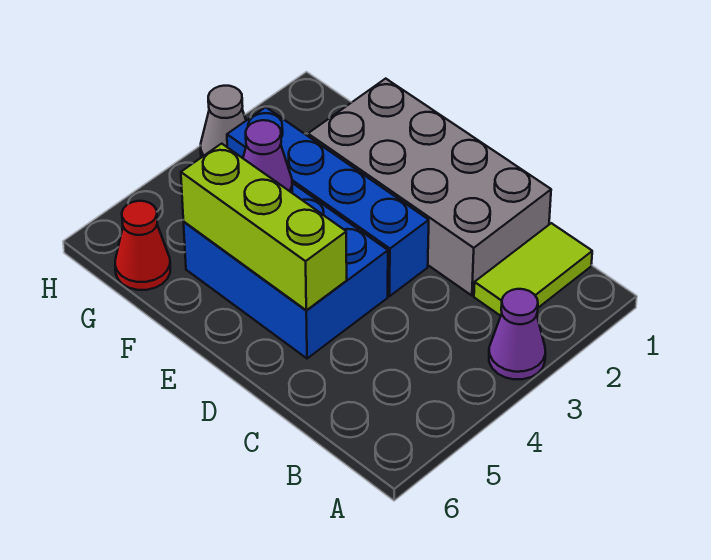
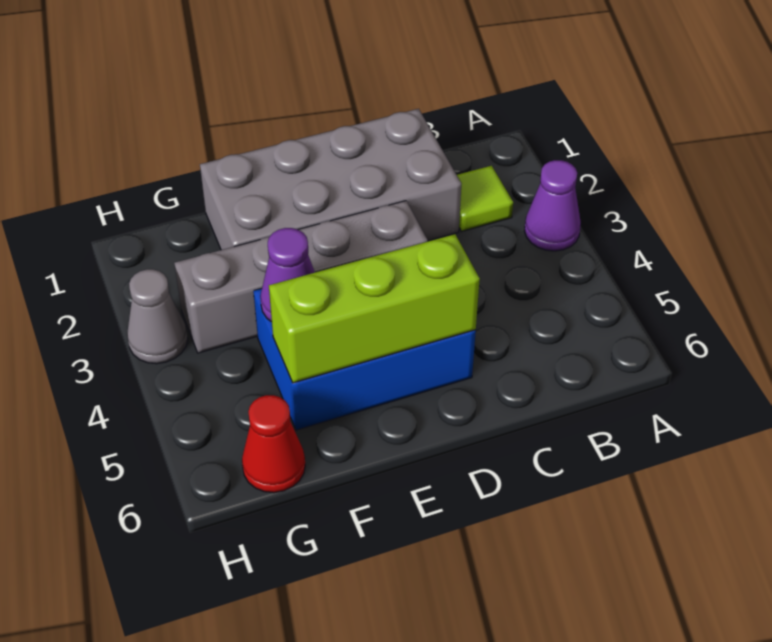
lime tile B1:B2 level 1 -> lime tile B2 level 1
blue brick D3:G3 level 1 -> grey brick D3:G3 level 1

